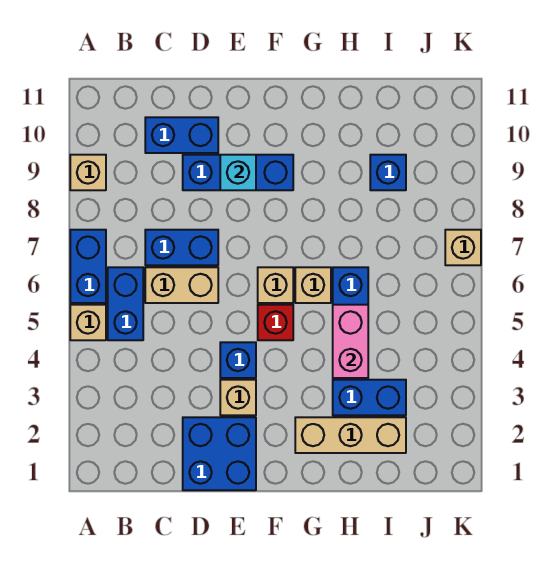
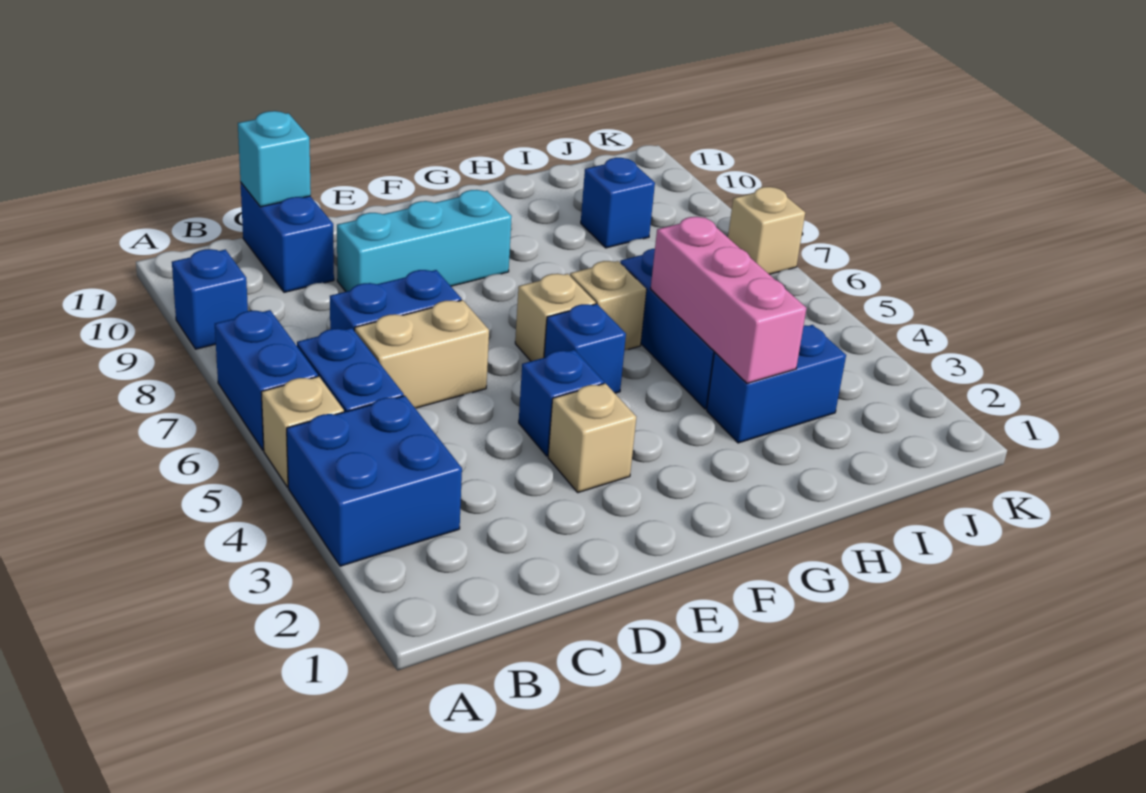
tan brick A9 level 1 -> blue brick A9 level 1
blue brick C10:D10 level 1 -> blue brick C10:C11 level 1
blue brick D1:E2 level 1 -> blue brick A3:B4 level 1
blue brick D9:F9 level 1 -> cyan brick D9:F9 level 1
cyan brick E9 level 2 -> cyan brick C11 level 2
red brick F5 level 1 -> blue brick F5 level 1
tan brick G2:I2 level 1 -> none
pink brick H4:H5 level 2 -> pink brick H3:H5 level 2

